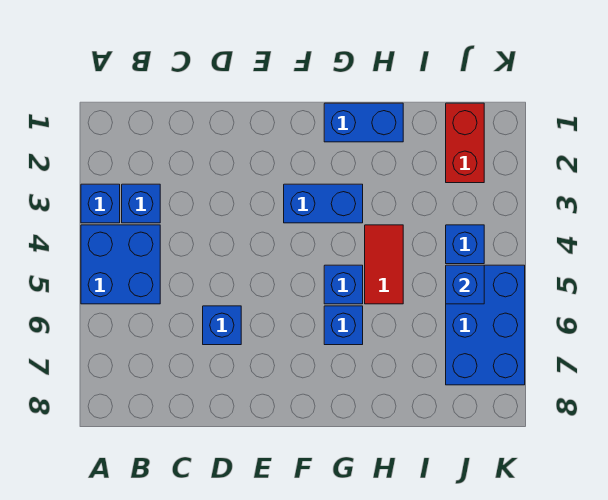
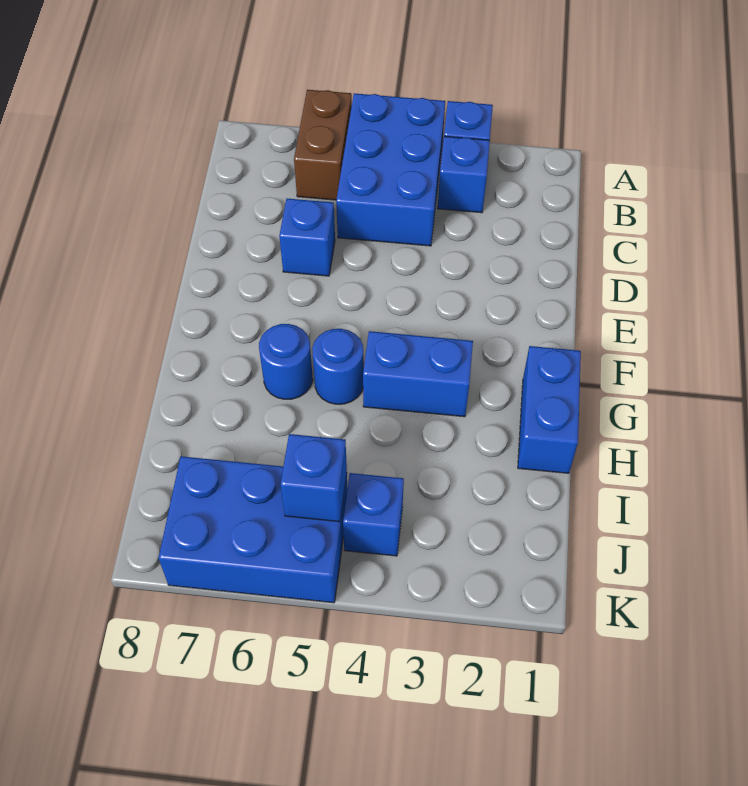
blue brick A4:B5 level 1 -> blue brick A4:C5 level 1
none -> brown brick A6:B6 level 1
blue brick F3:G3 level 1 -> blue brick G3:G4 level 1
blue brick G5 level 1 -> blue round brick G5 level 1
blue brick G6 level 1 -> blue round brick G6 level 1
red tile H4:H5 level 1 -> none
red brick J1:J2 level 1 -> none

